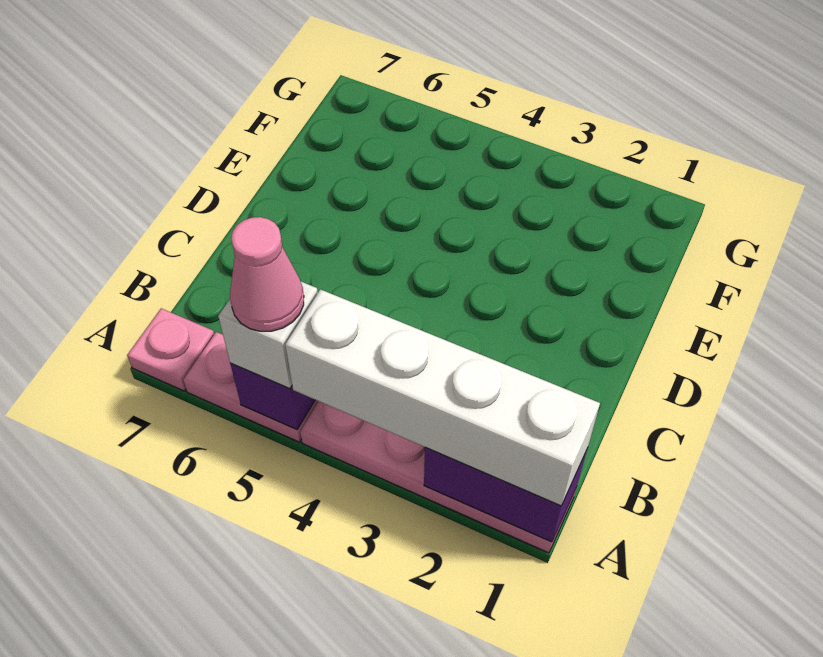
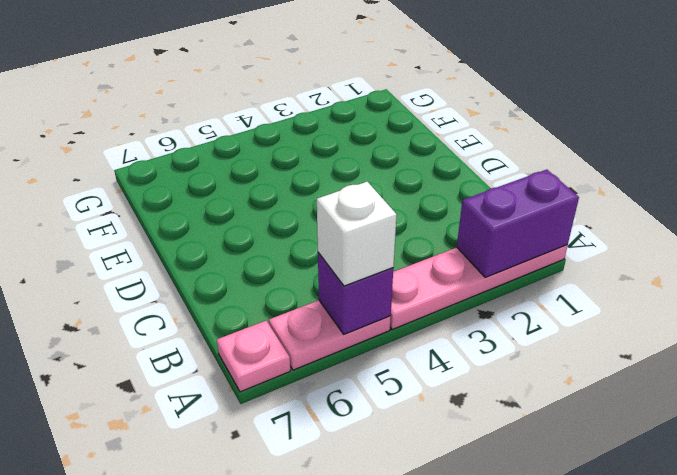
white brick A1:A4 level 3 -> none
pink cone A5 level 4 -> none

